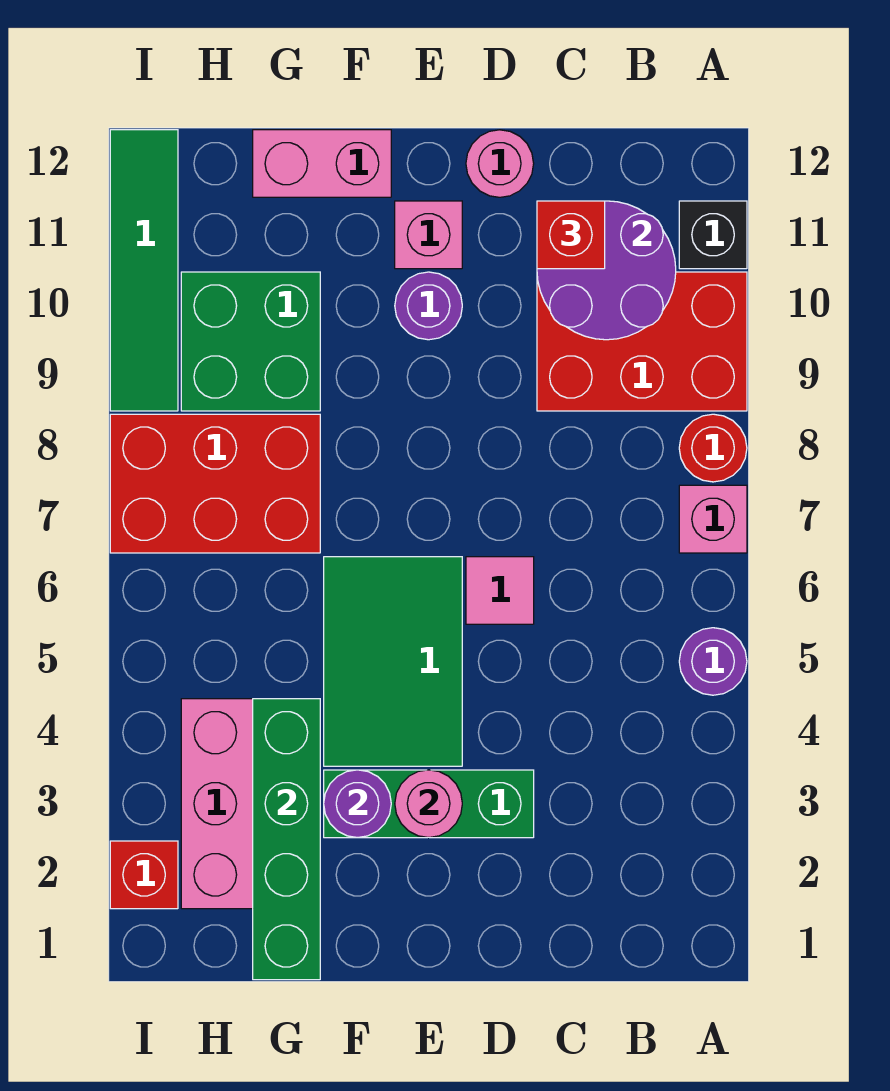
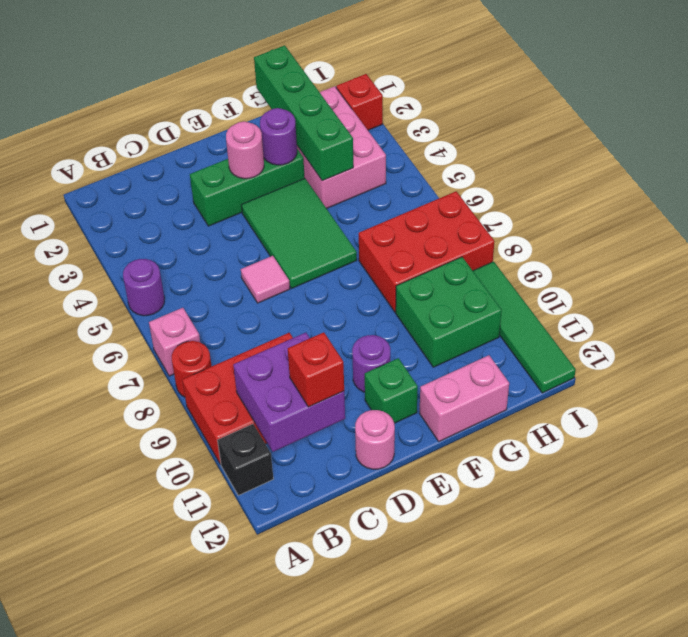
purple round brick B10:C11 level 2 -> purple brick B10:C11 level 2
pink brick E11 level 1 -> green brick E11 level 1

